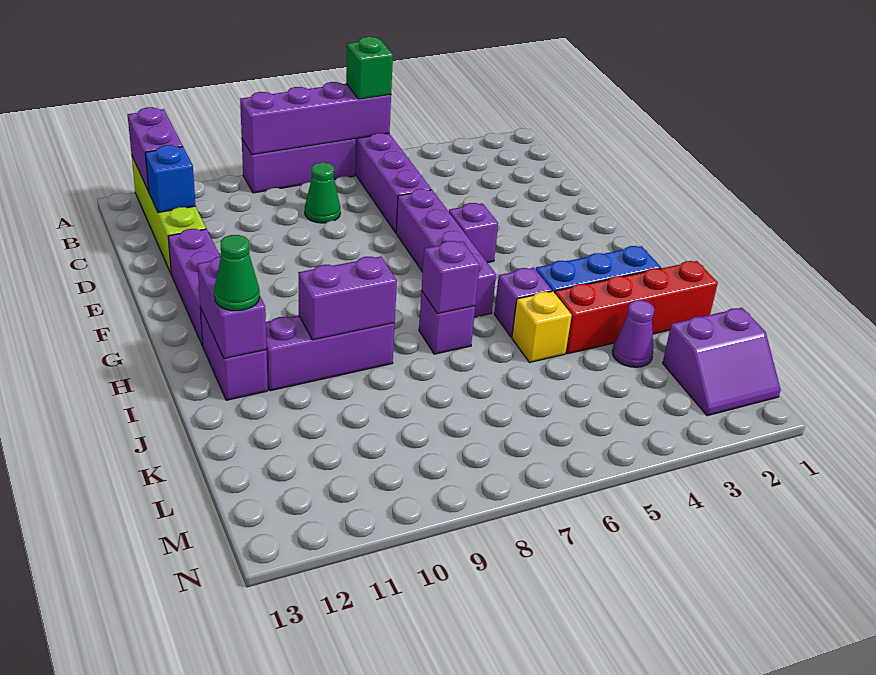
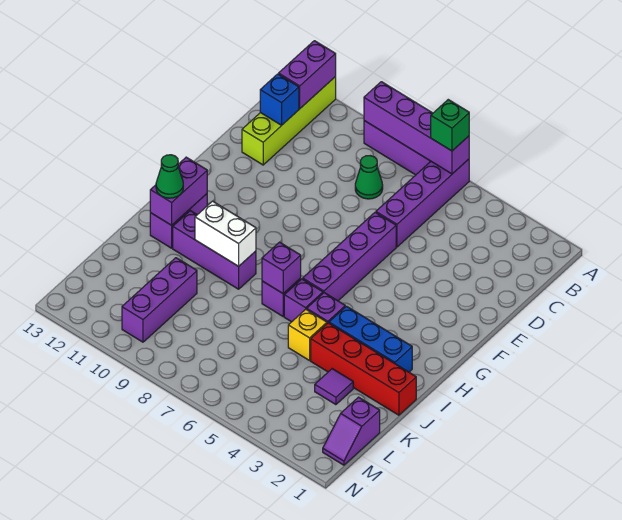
purple brick E12:G12 level 1 -> purple brick K10:M10 level 1
purple brick F5 level 1 -> purple brick I6 level 1
purple brick I9:I10 level 2 -> white brick I9:I10 level 2
purple cone K3 level 1 -> purple tile K3 level 1
purple slope L1:M2 level 1 top L -> purple slope L1:M1 level 1 top L

